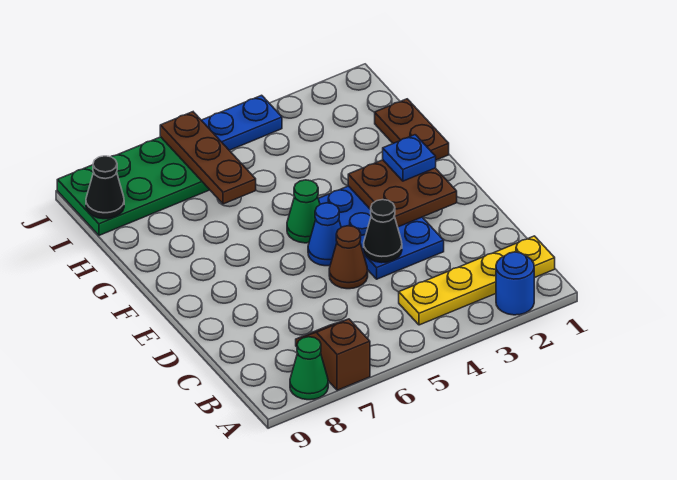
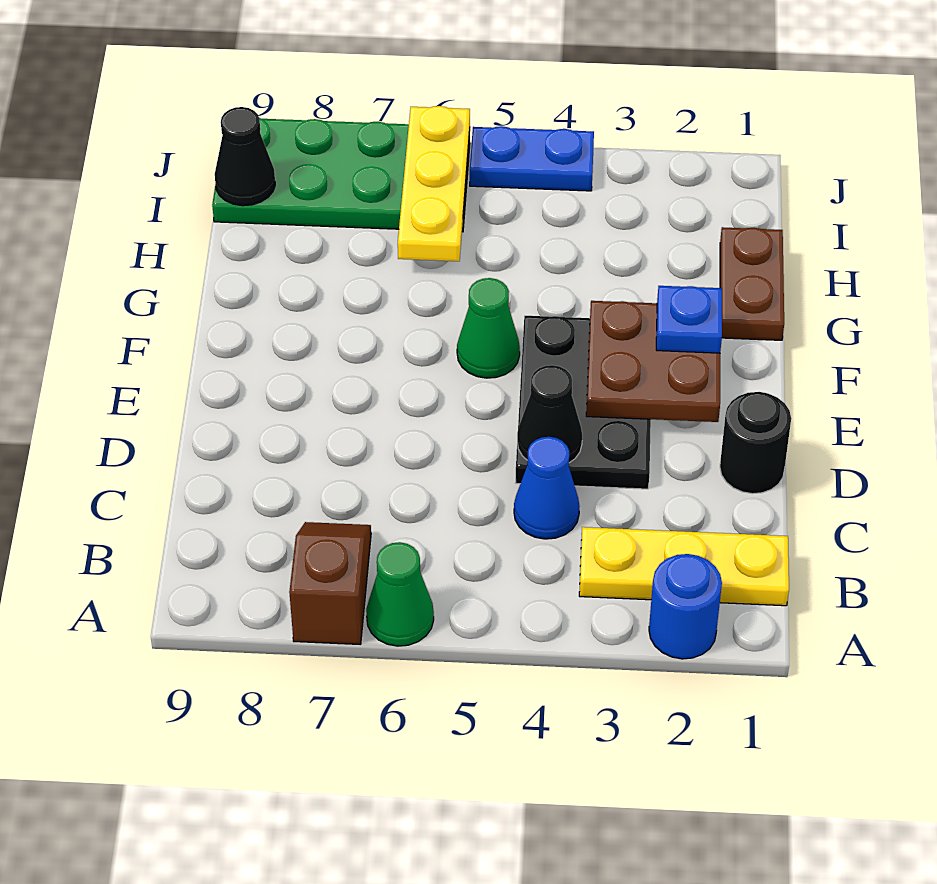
green cone A8 level 1 -> green cone A6 level 1
yellow plate B1:B4 level 1 -> yellow plate B1:B3 level 1
none -> black round brick D1 level 1
blue plate D3:F4 level 1 -> black plate D3:F4 level 1
brown cone D5 level 1 -> none
blue cone E5 level 1 -> blue cone C4 level 1
brown plate H6:J6 level 2 -> yellow plate H6:J6 level 2

